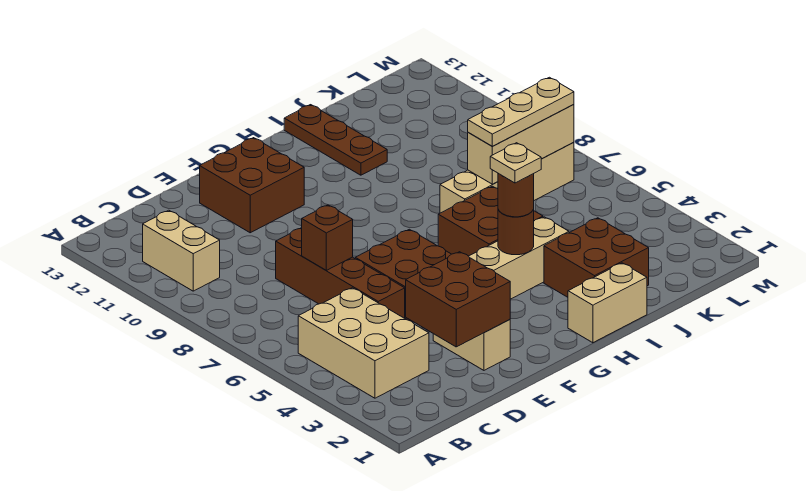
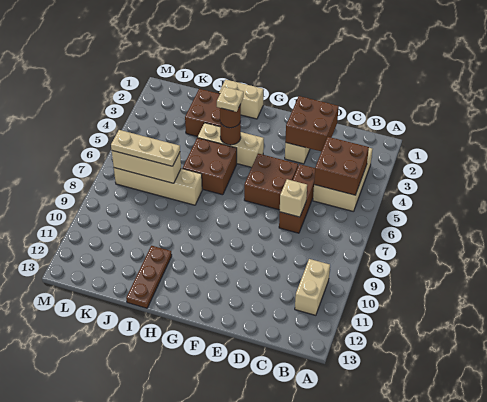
brown brick D5:D8 level 1 -> brown brick D5:D7 level 1
brown brick D7 level 2 -> tan brick D7 level 2
brown brick E11:F12 level 1 -> brown brick B4:C5 level 2

